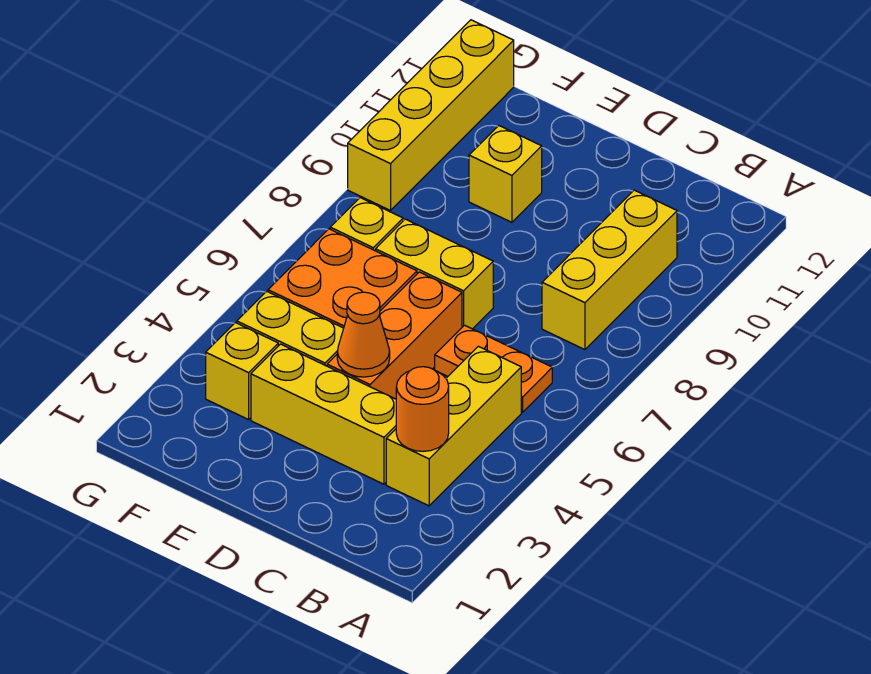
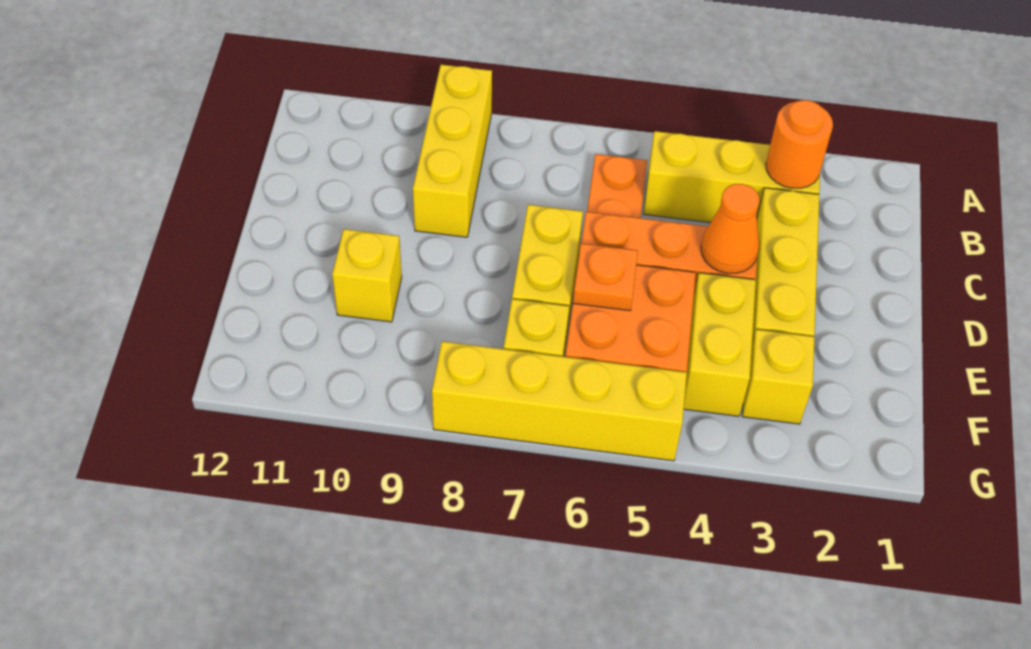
yellow brick B8:B10 level 1 -> yellow brick A9:C9 level 1
none -> orange plate E6 level 2
yellow brick G9:G12 level 1 -> yellow brick G5:G8 level 1

